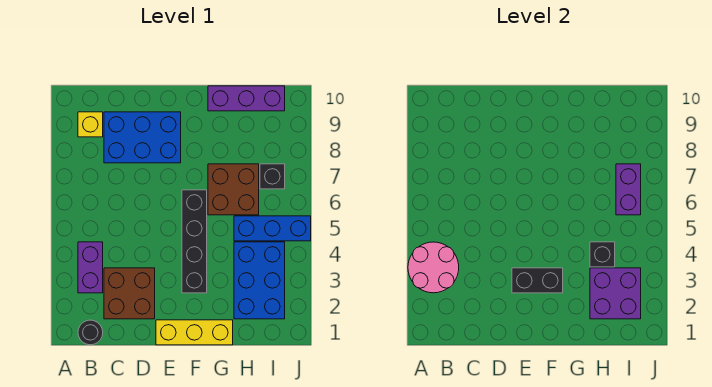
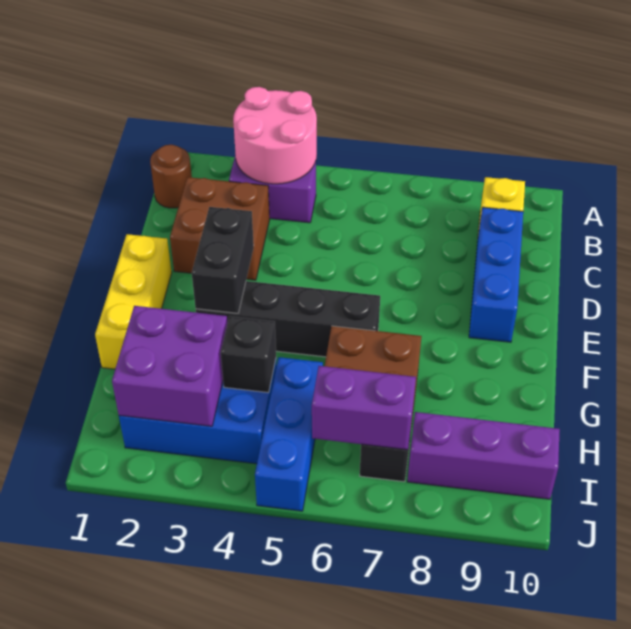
black round brick B1 level 1 -> brown round brick B1 level 1
blue brick C8:E9 level 1 -> blue brick C9:E9 level 1
purple brick G10:I10 level 1 -> purple brick I8:I10 level 1

